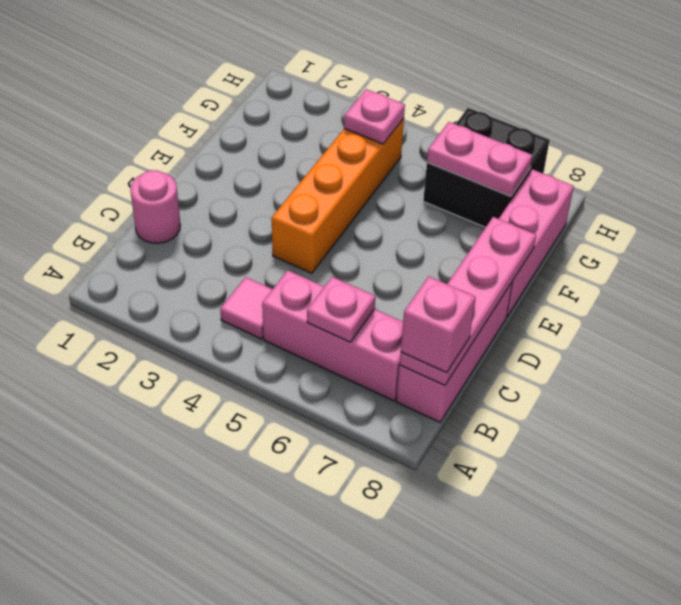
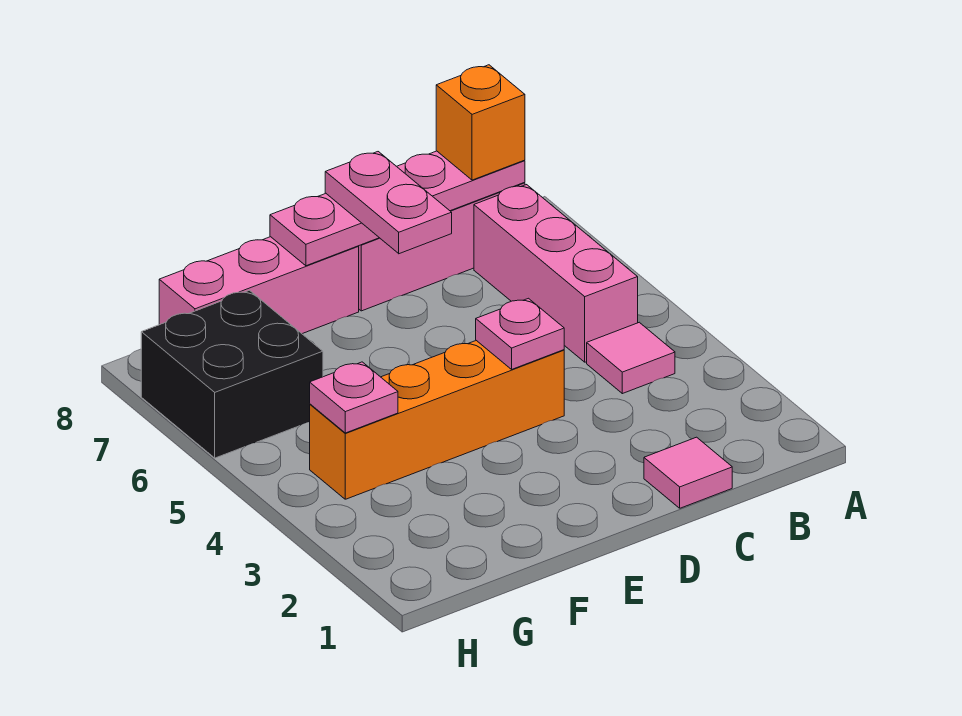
pink plate B6 level 2 -> pink plate D4 level 2
pink brick B8 level 3 -> orange brick B8 level 3
pink round brick C1 level 1 -> pink tile C1 level 1
pink plate G6:G7 level 2 -> pink plate D7:D8 level 3

